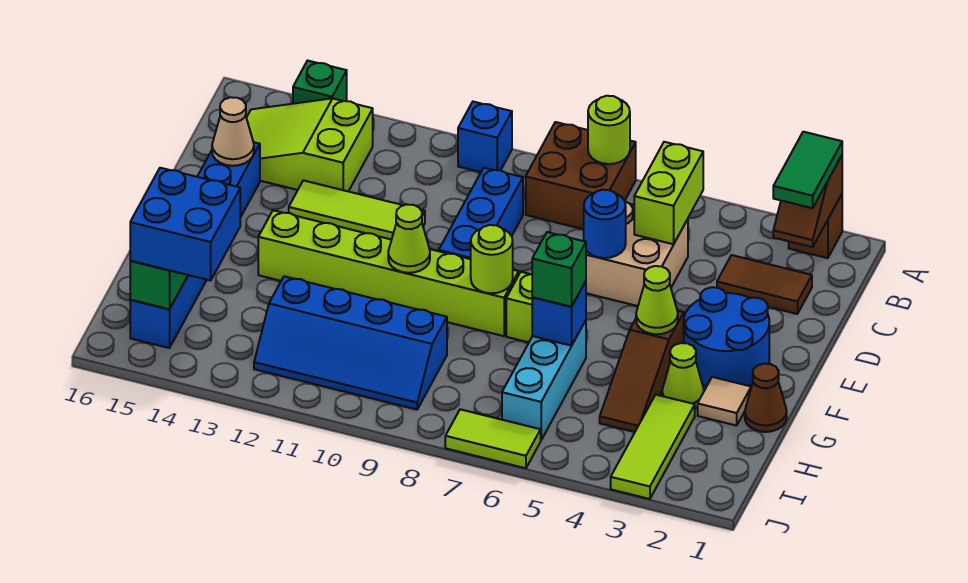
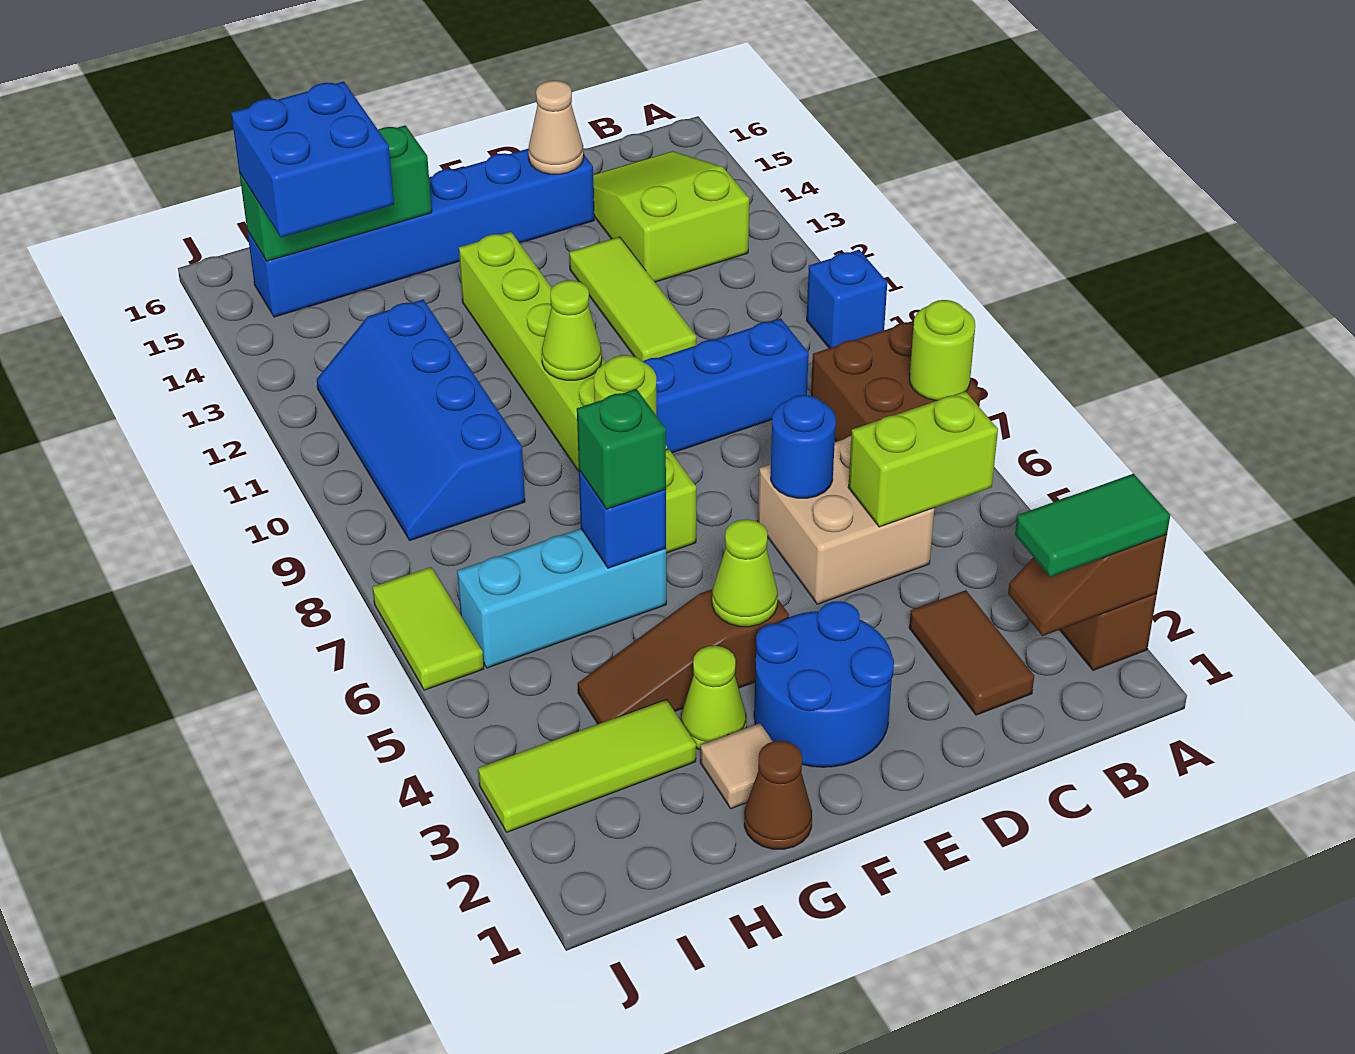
green brick A14 level 1 -> none

